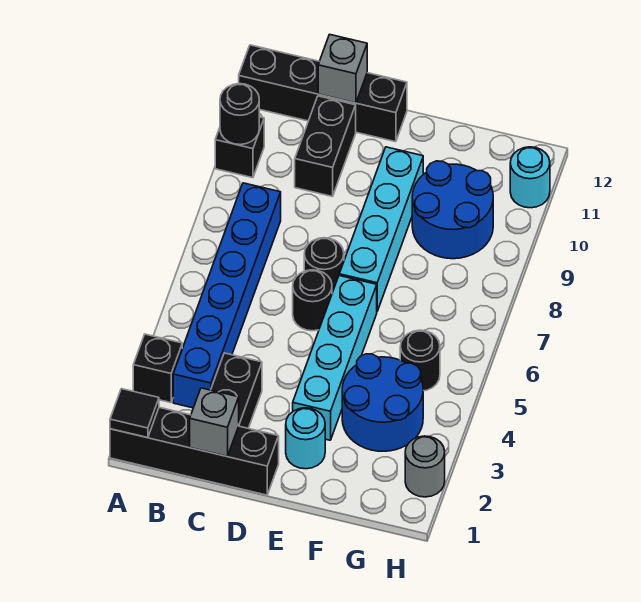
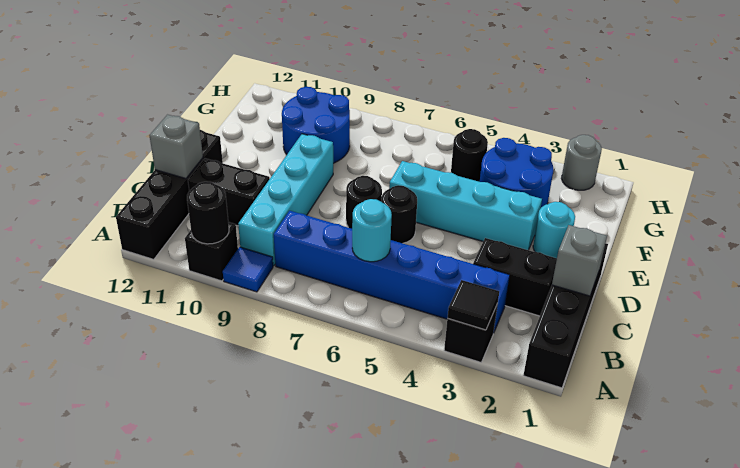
black tile A1 level 2 -> black tile A3 level 2
none -> blue tile A9 level 1
cyan brick E7:E10 level 1 -> cyan brick B9:E9 level 1
cyan round brick H11 level 1 -> cyan round brick B6 level 2

